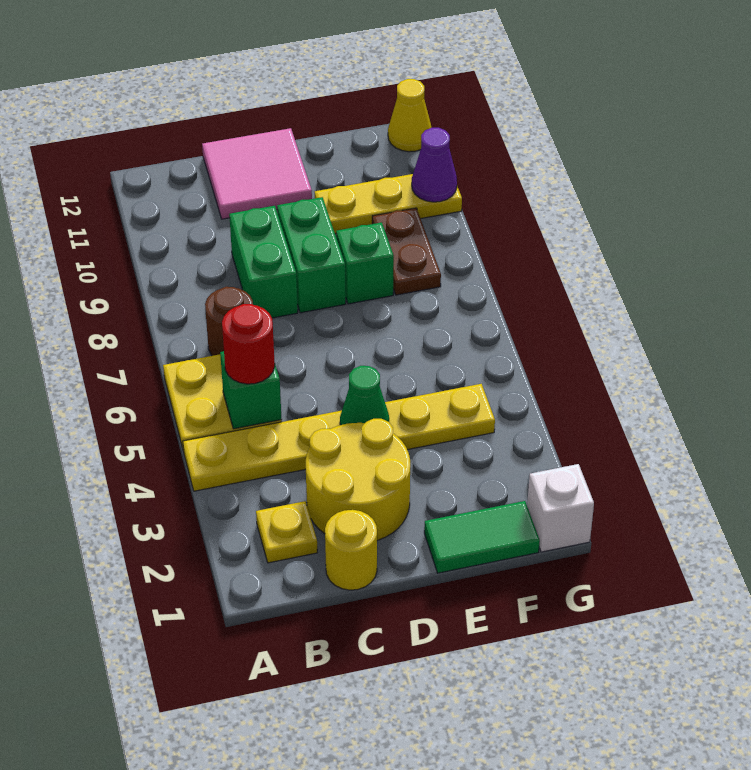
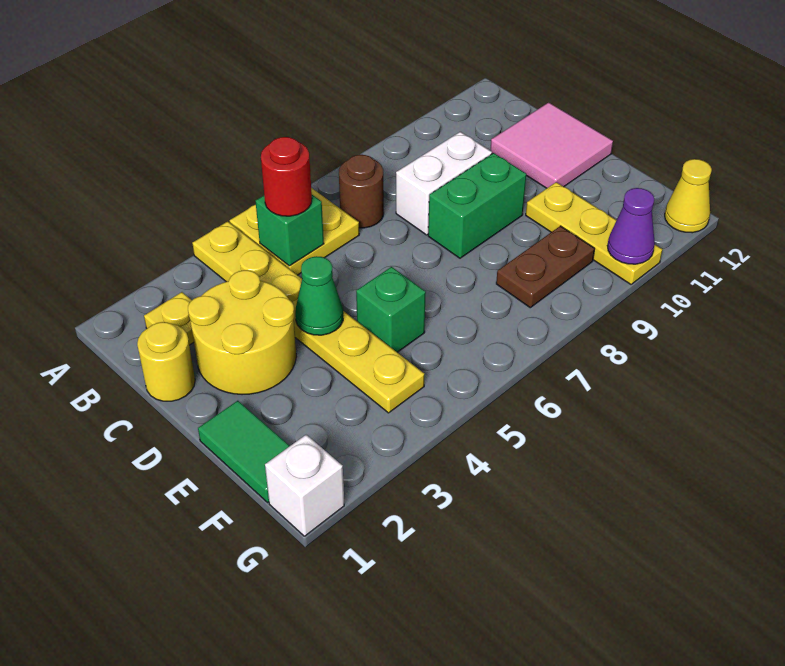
green brick C8:C9 level 1 -> white brick C8:C9 level 1
green brick E8 level 1 -> green brick E5 level 1

